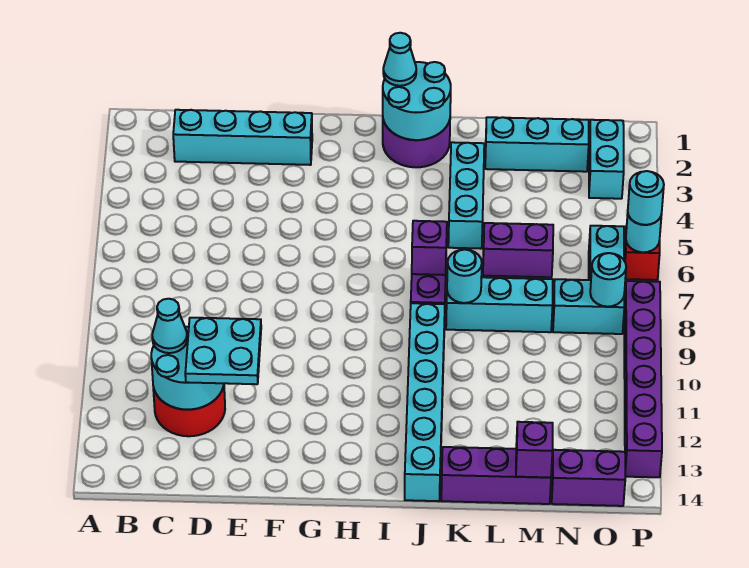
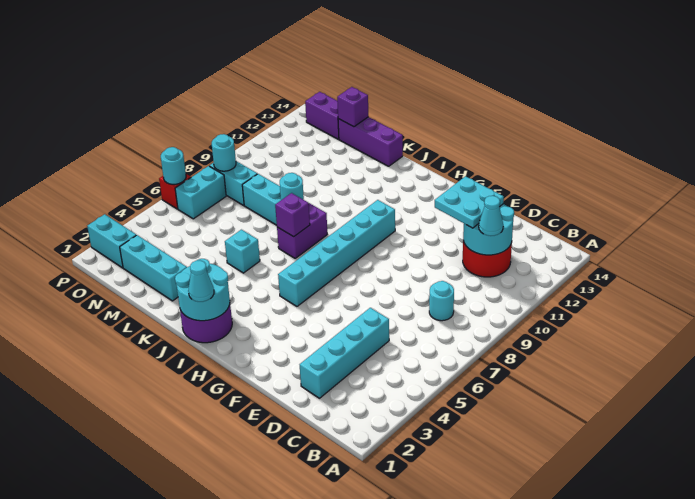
cyan brick C2:F2 level 1 -> cyan brick D2:D5 level 1
cyan brick J9:J14 level 1 -> cyan brick H5:H10 level 1
cyan brick K3:K5 level 1 -> cyan brick K5 level 1
purple brick L6:M6 level 1 -> none
cyan brick O2:O3 level 1 -> cyan brick O2:P2 level 1
cyan round brick P6 level 3 -> cyan round brick C8 level 1
purple brick P8:P13 level 1 -> none

